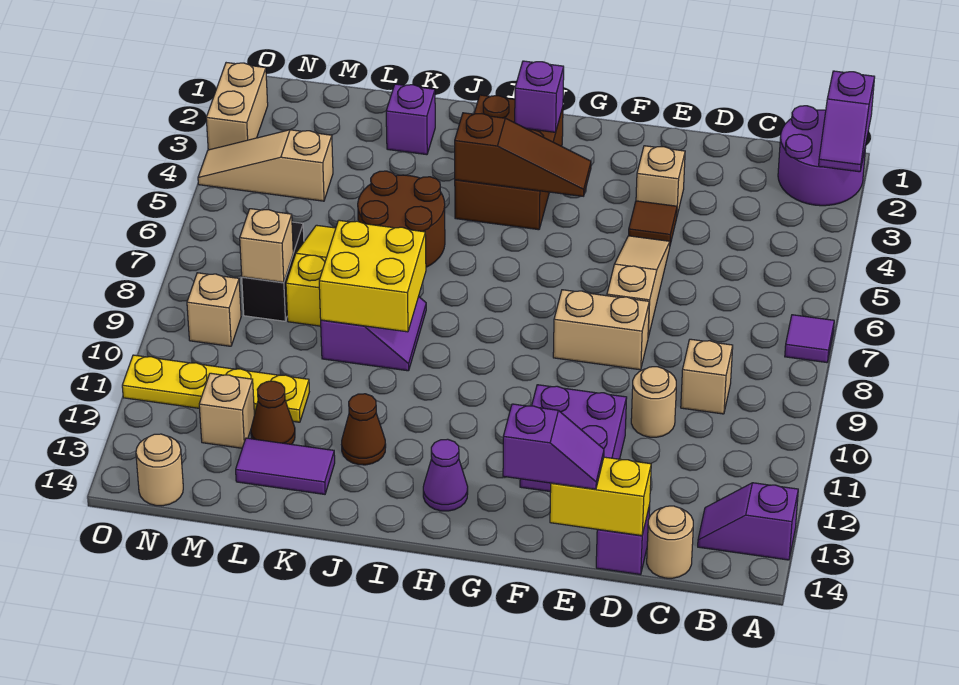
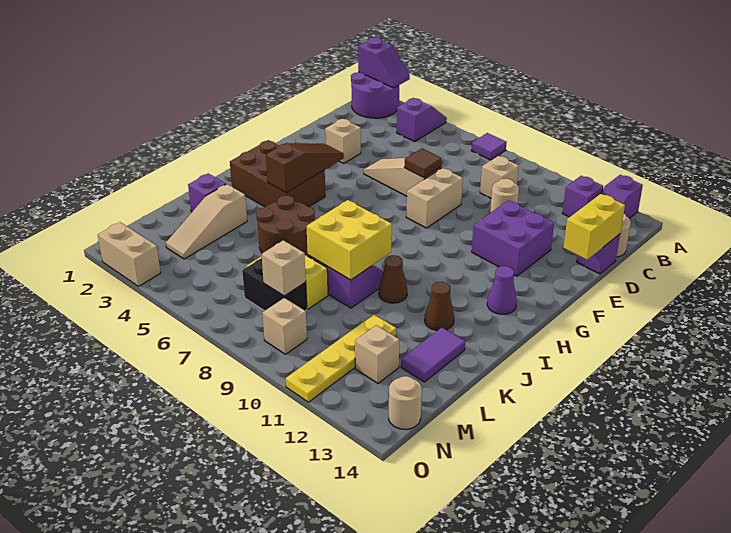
brown tile E4 level 1 -> brown tile E7 level 2
purple slope E14:F14 level 3 top F -> purple slope A4:B4 level 1 top B
purple brick H2 level 2 -> purple brick B12 level 1
brown cone L12 level 1 -> brown cone J10 level 1
tan slope M4:O4 level 1 top M -> tan slope K3:M3 level 1 top K

